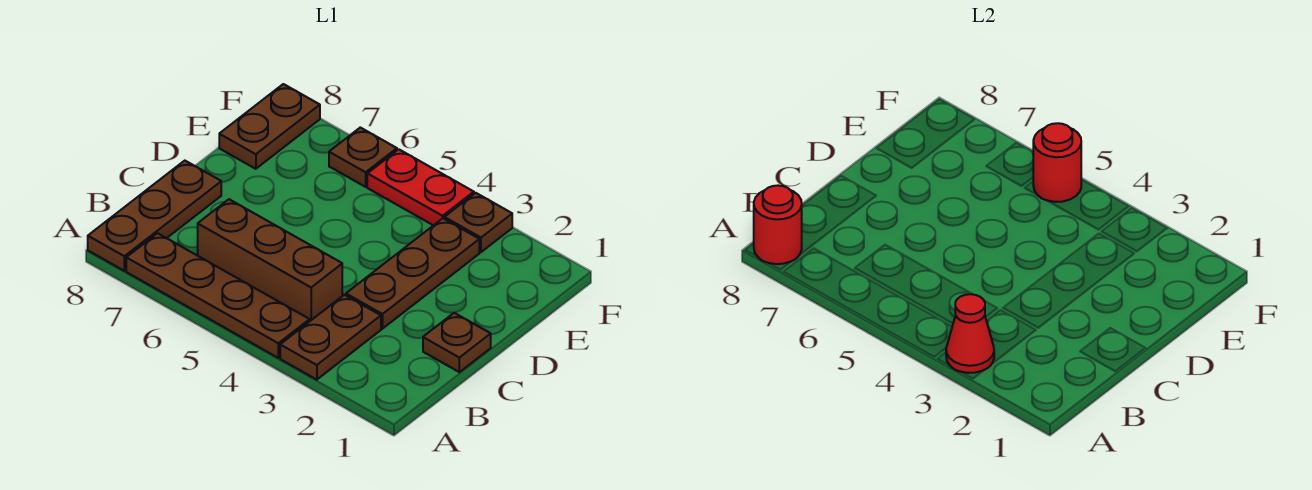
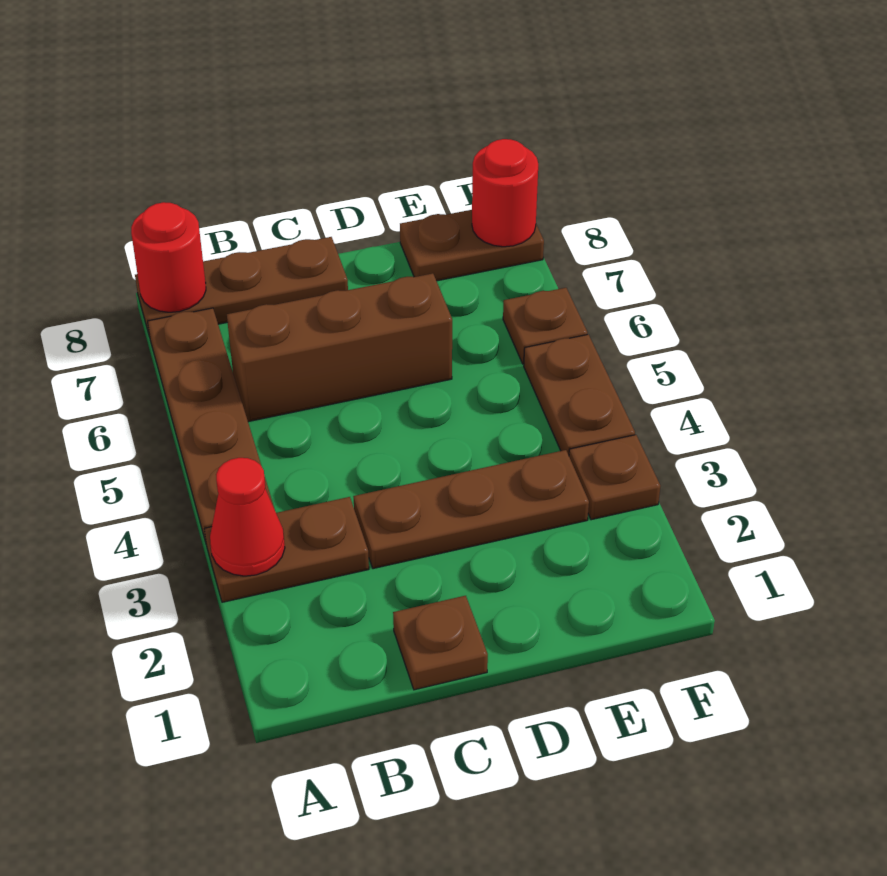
brown brick B4:B6 level 1 -> brown brick B6:D6 level 1
red plate F4:F5 level 1 -> brown plate F4:F5 level 1
red round brick F5 level 2 -> red round brick F8 level 2

